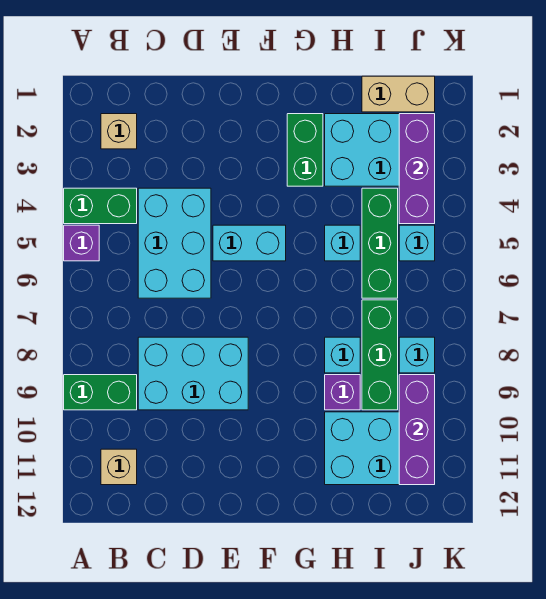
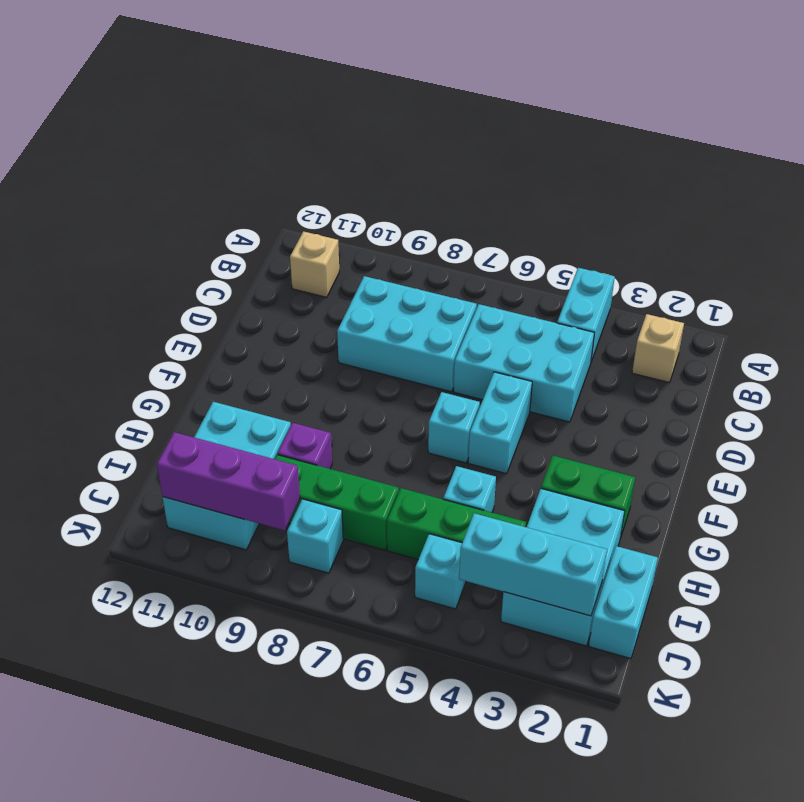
green brick A4:B4 level 1 -> cyan brick A4:B4 level 1
purple brick A5 level 1 -> none
green brick A9:B9 level 1 -> none
cyan brick C8:E9 level 1 -> cyan brick C7:D9 level 1
cyan brick H8 level 1 -> cyan brick F6 level 1
tan brick I1:J1 level 1 -> cyan brick I1:J1 level 1
purple brick J2:J4 level 2 -> cyan brick J2:J4 level 2

